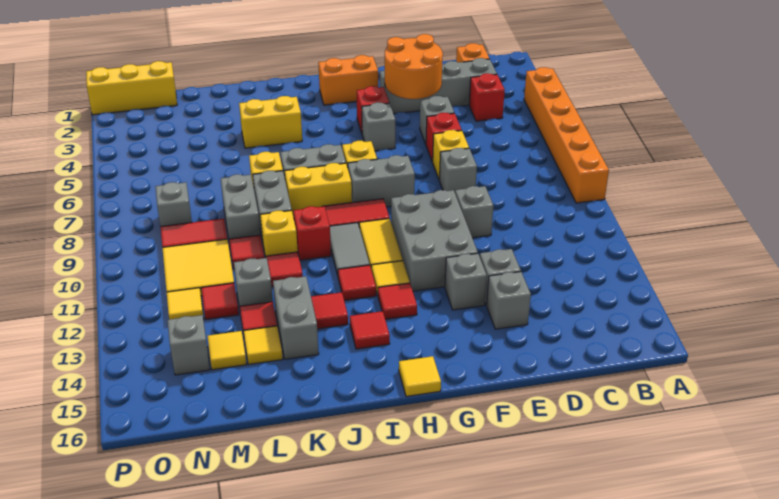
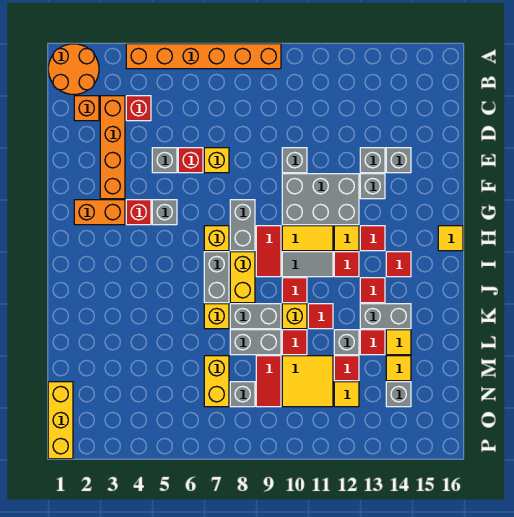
grey brick C3:F3 level 1 -> orange brick C3:F3 level 1
orange round brick E3:F4 level 2 -> orange round brick A1:B2 level 1
grey brick E8 level 1 -> none
orange brick G2:H2 level 1 -> orange brick G2:G3 level 1
yellow brick J4:K4 level 1 -> yellow brick M7:N7 level 1
red brick J10 level 1 -> red tile J10 level 1

